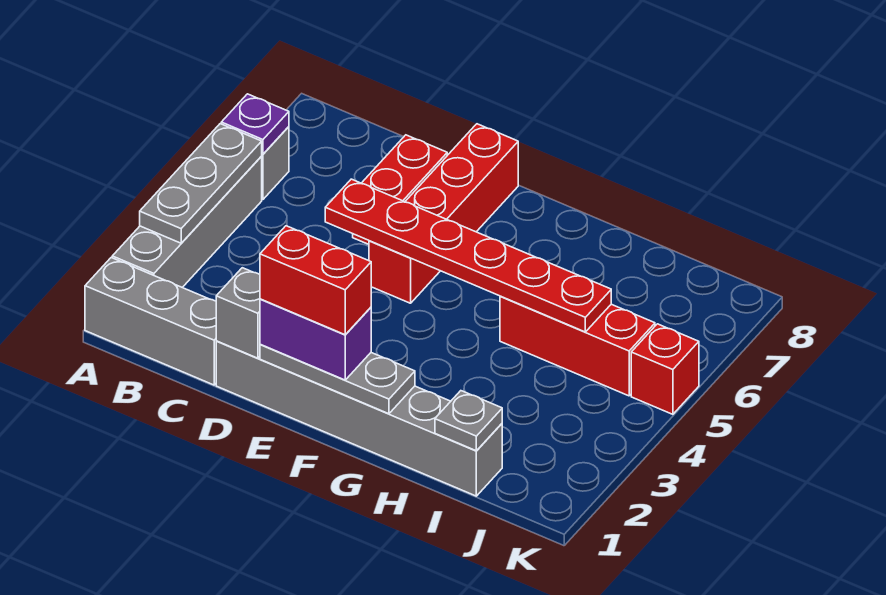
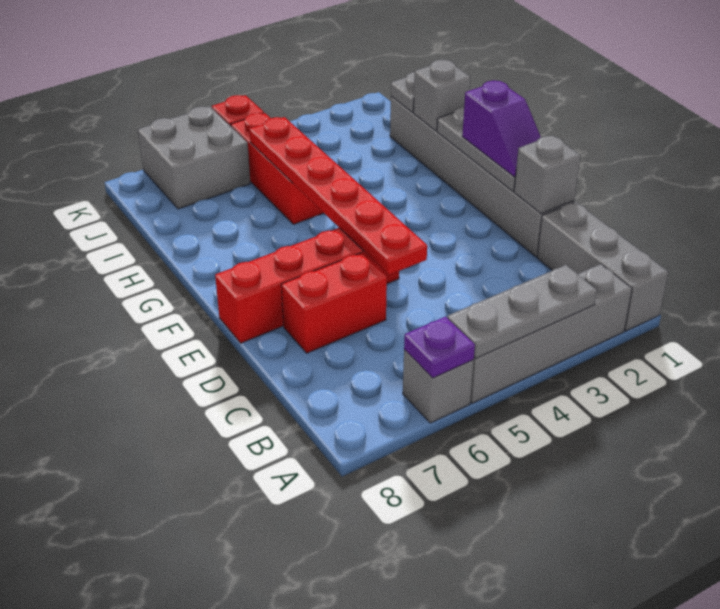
purple brick E1:F1 level 3 -> purple slope E1:F1 level 3 top F
red brick E1:F1 level 4 -> none
none -> grey brick H1 level 2
none -> grey brick J6:K7 level 1

